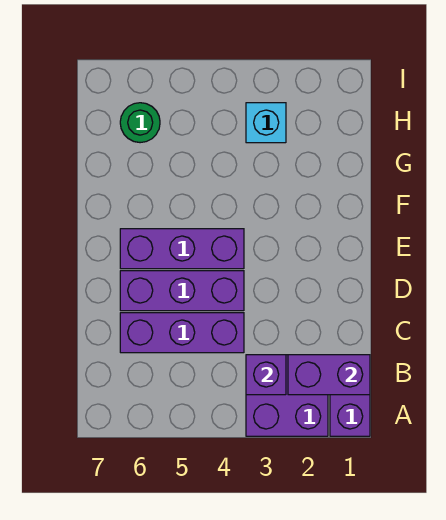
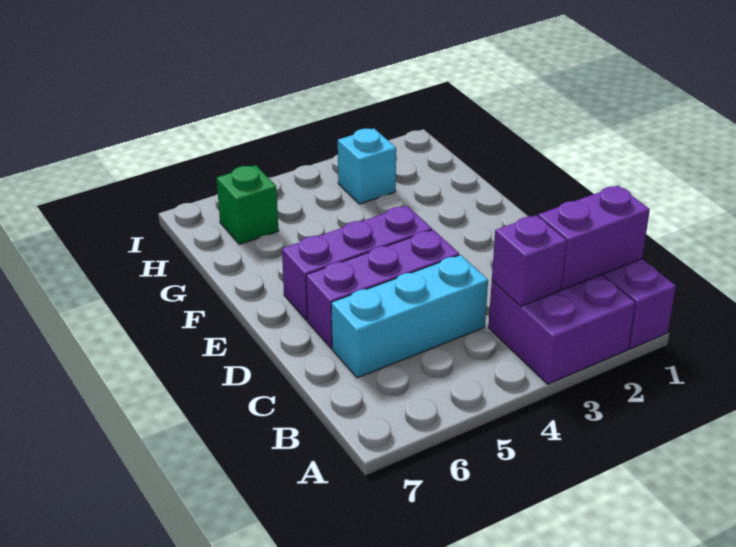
purple brick C4:C6 level 1 -> cyan brick C4:C6 level 1
green round brick H6 level 1 -> green brick H6 level 1

